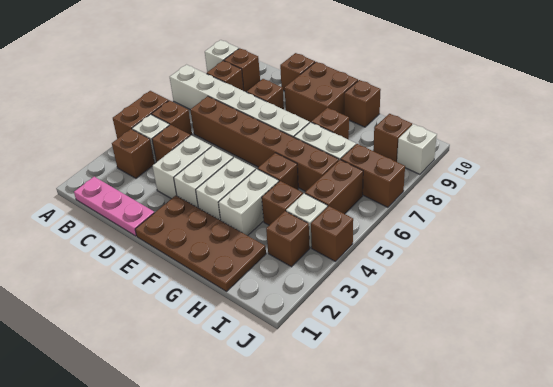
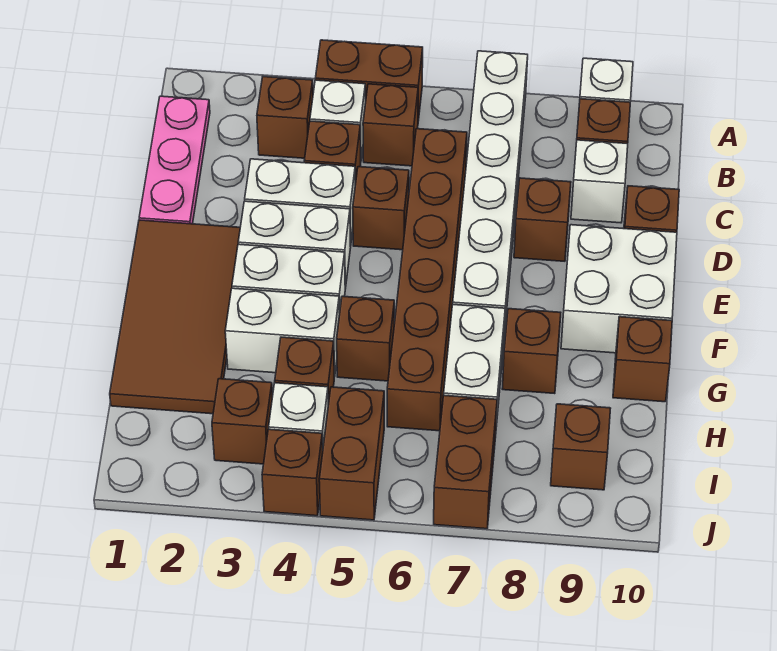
brown brick B8 level 1 -> brown brick D5 level 1
brown plate E1:H2 level 1 -> brown tile E1:H2 level 1
brown brick E9:F10 level 1 -> white brick E9:F10 level 1
brown brick I5:I6 level 1 -> brown brick I5:J5 level 1
white brick J9 level 1 -> white brick C9 level 1

